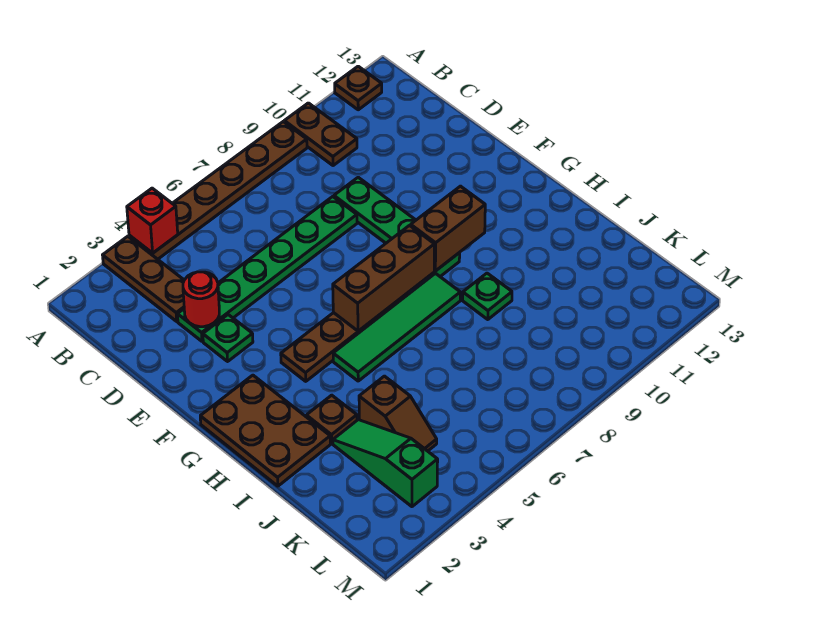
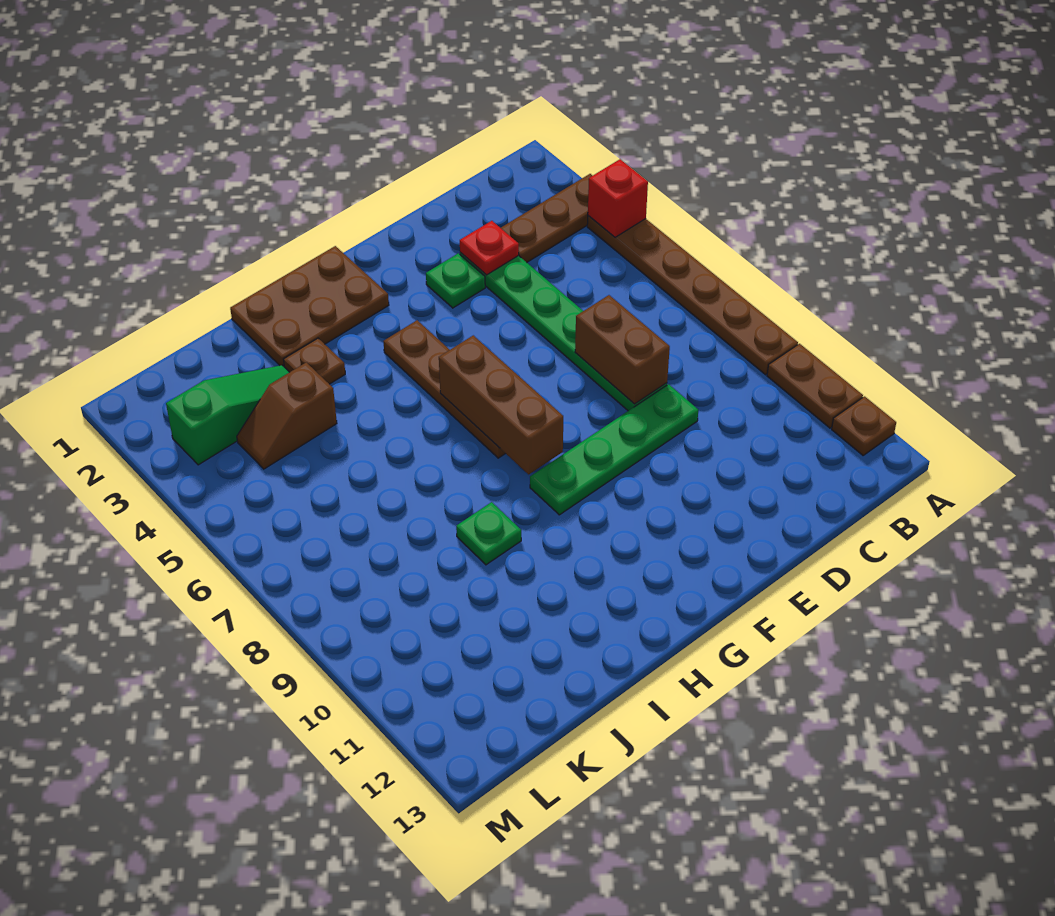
brown plate A10:B10 level 1 -> brown plate A10:A11 level 1
red round brick D3 level 2 -> red plate D3 level 2
brown brick G9:G10 level 2 -> brown brick D7:D8 level 2
green tile H5:H8 level 1 -> none

